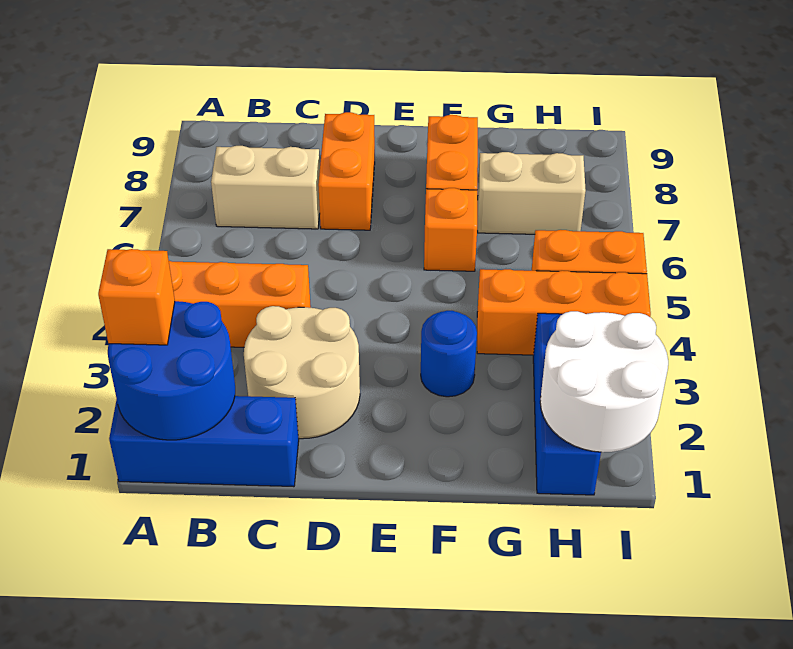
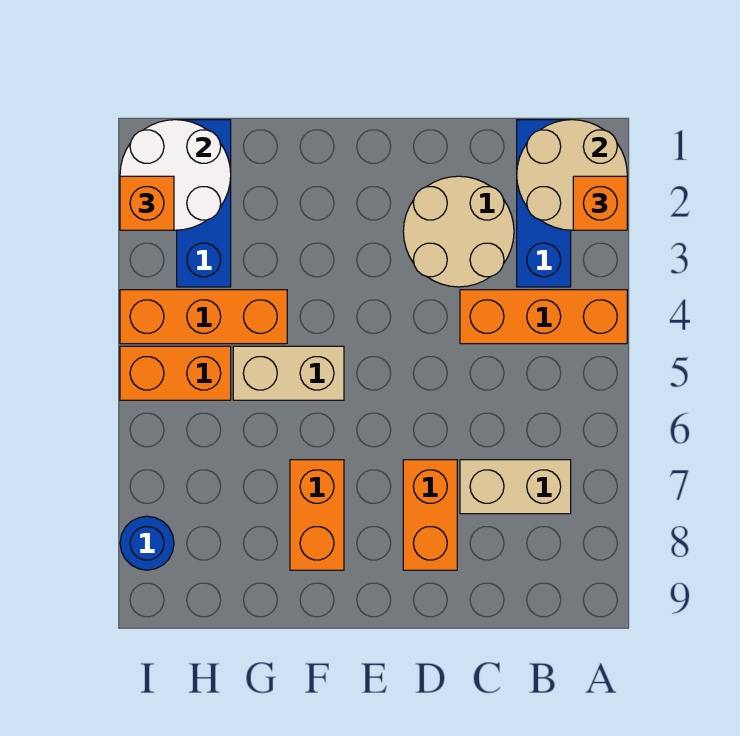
blue brick A1:C1 level 1 -> blue brick B1:B3 level 1
blue round brick A1:B2 level 2 -> tan round brick A1:B2 level 2
blue round brick F3 level 1 -> blue round brick I8 level 1
orange brick F6 level 1 -> orange brick I2 level 3
tan brick G7:H7 level 1 -> tan brick F5:G5 level 1

